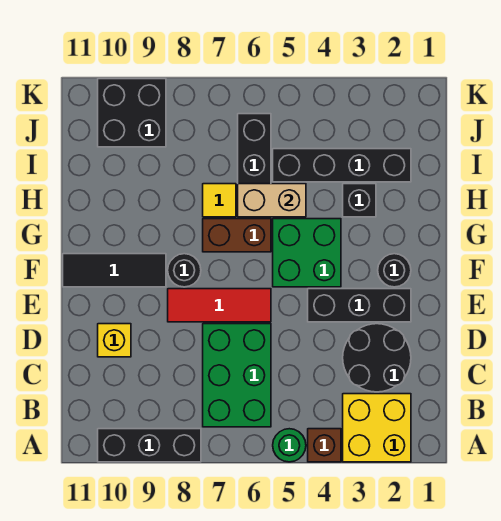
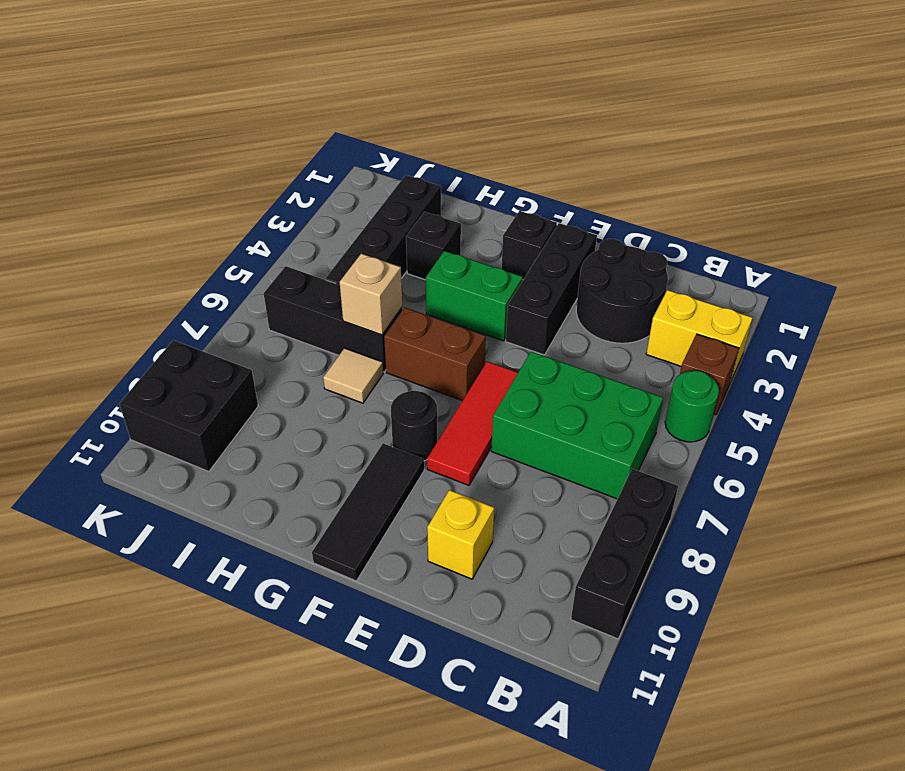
yellow brick A2:B3 level 1 -> yellow brick A3:B3 level 1
black round brick F2 level 1 -> black brick F2 level 1
green brick F4:G5 level 1 -> green brick F4:G4 level 1
brown brick G6:G7 level 1 -> brown brick F6:G6 level 1
tan brick H5:H6 level 2 -> tan brick H6 level 2
yellow tile H7 level 1 -> tan tile H7 level 1

